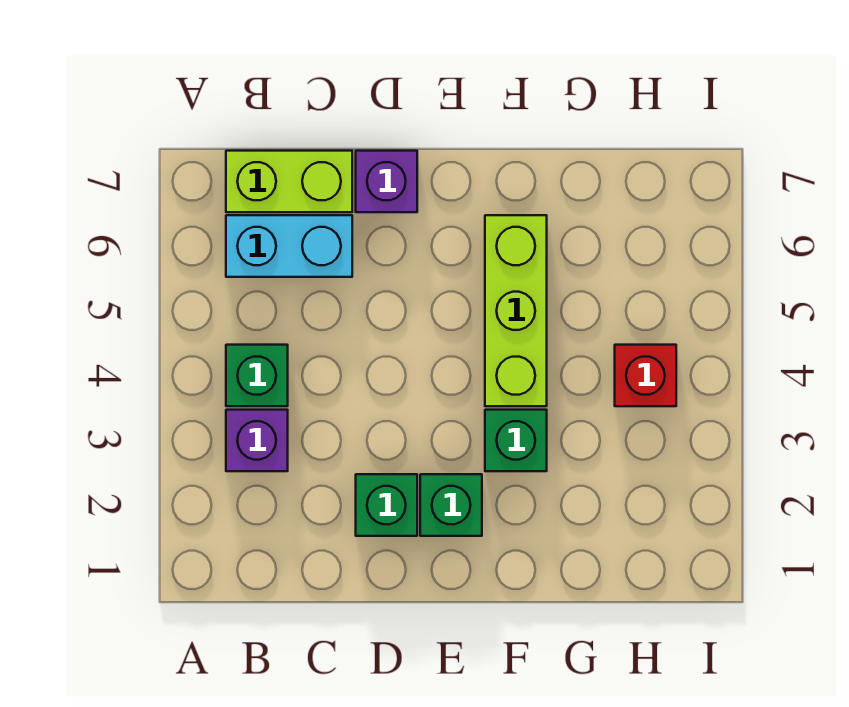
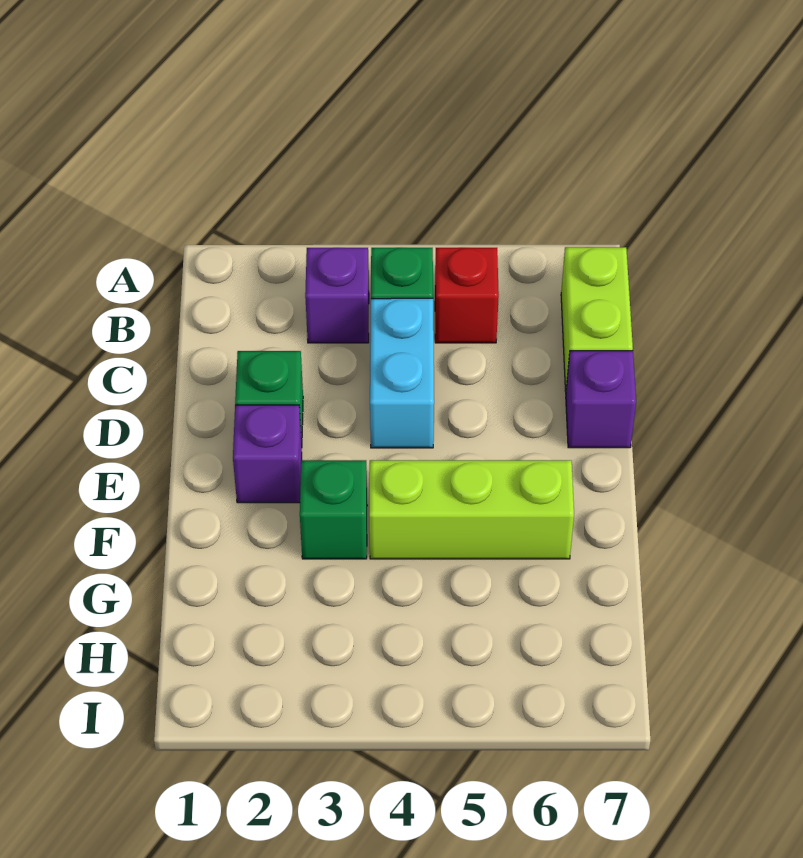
cyan brick B6:C6 level 1 -> cyan brick C4:D4 level 1
green brick E2 level 1 -> purple brick E2 level 1
red brick H4 level 1 -> red brick B5 level 1

